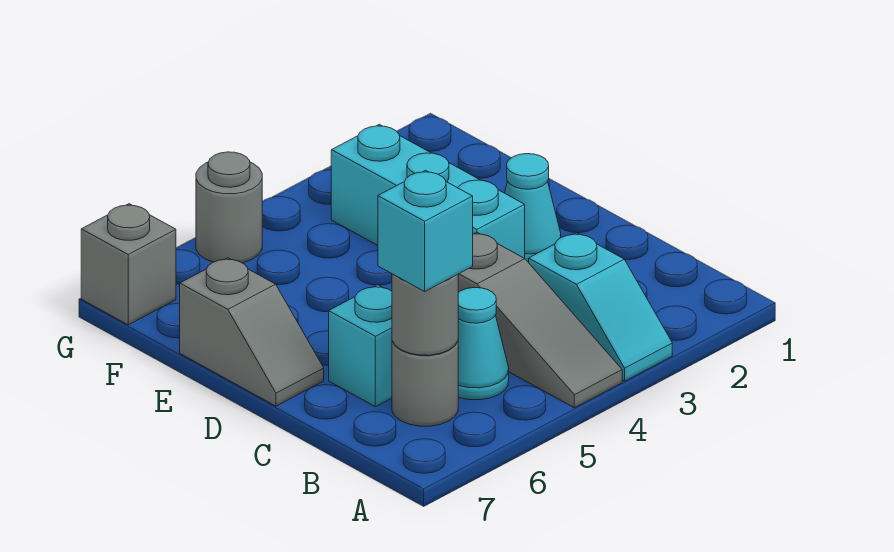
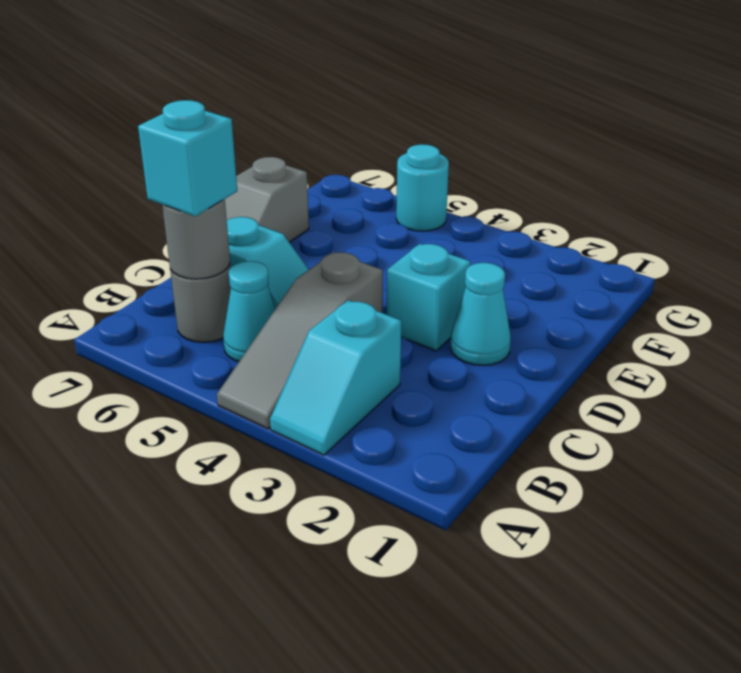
cyan brick D3:F3 level 1 -> cyan brick D3 level 1
grey round brick G5 level 1 -> cyan round brick G5 level 1
grey brick G7 level 1 -> none

